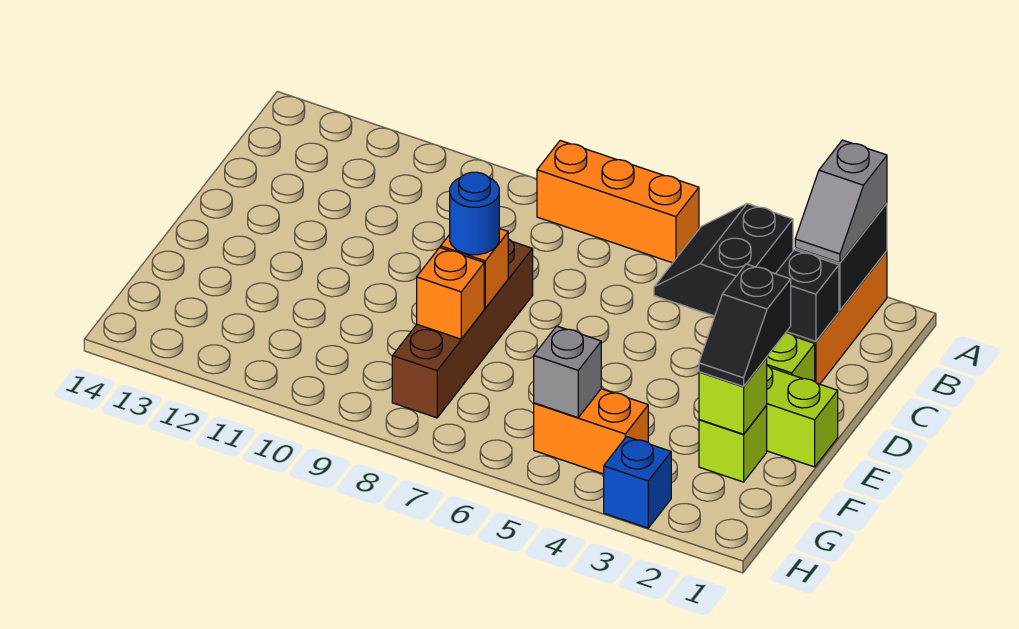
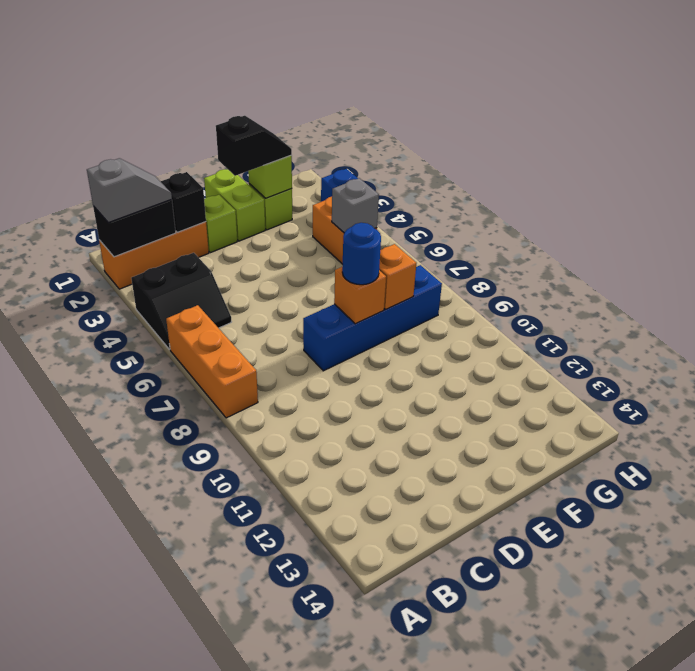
brown brick D8:G8 level 1 -> blue brick D8:G8 level 1

